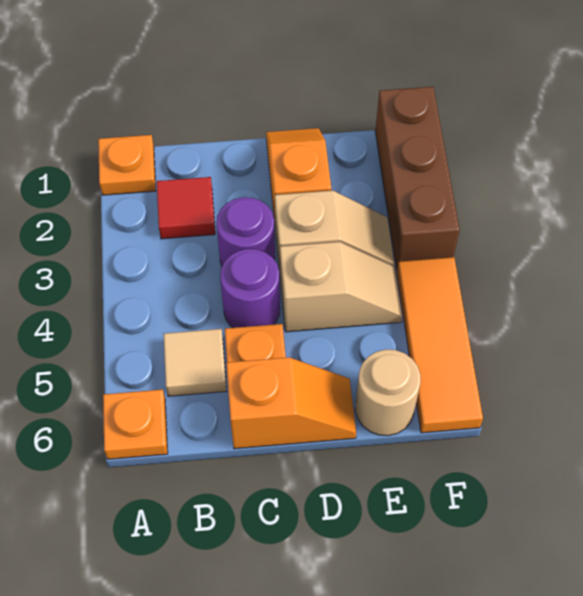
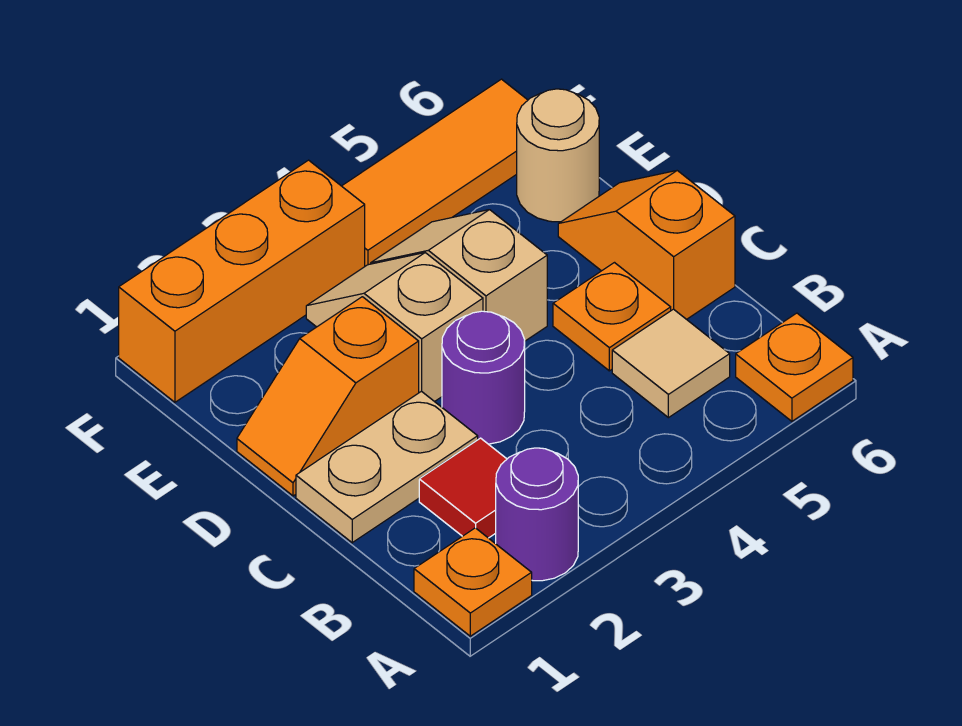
none -> tan plate C1:C2 level 1
purple round brick C4 level 1 -> purple round brick A2 level 1
brown brick F1:F3 level 1 -> orange brick F1:F3 level 1

